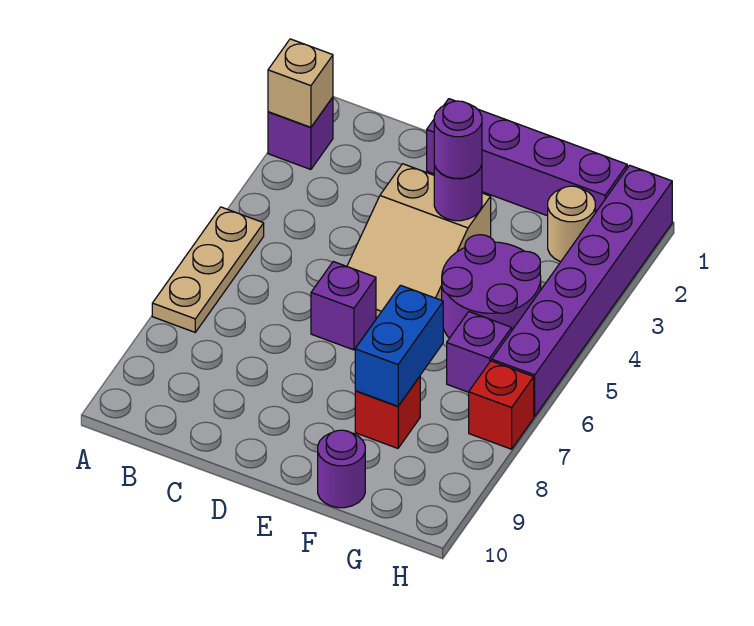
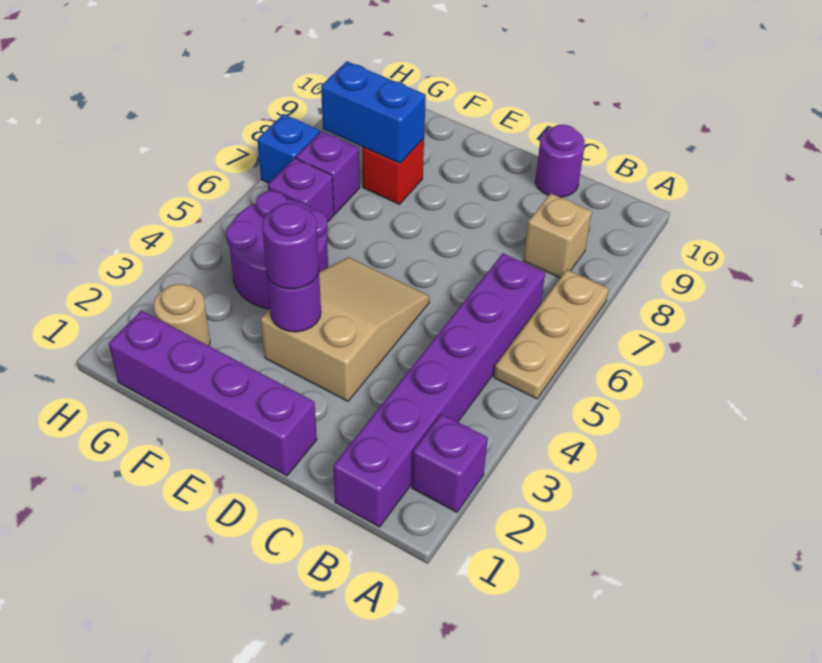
tan brick A2 level 2 -> tan brick B8 level 1
purple brick D6 level 1 -> purple brick G7 level 1
blue brick F7:F8 level 2 -> blue brick F8:G8 level 2
purple round brick F10 level 1 -> purple round brick C10 level 1
purple brick H1:H6 level 1 -> purple brick B1:B6 level 1
red brick H7 level 1 -> blue brick H7 level 1

